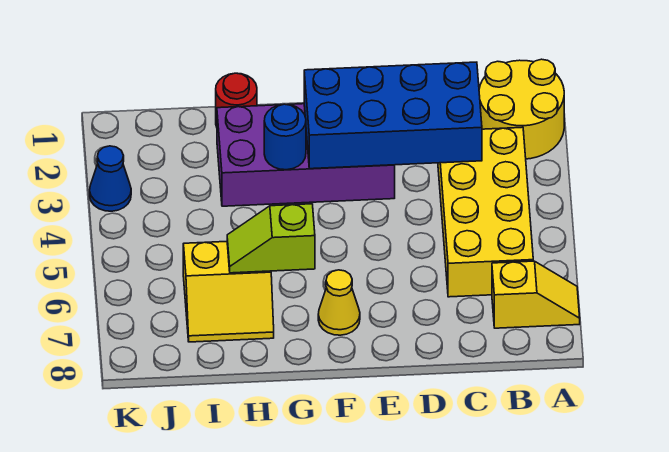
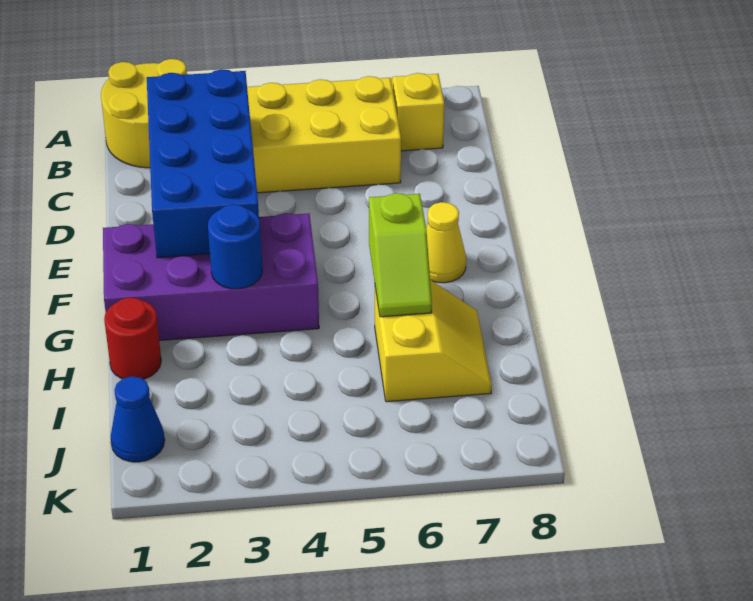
purple brick E2:H3 level 1 -> purple brick F1:G4 level 1
blue cone K3 level 1 -> blue cone J1 level 1

